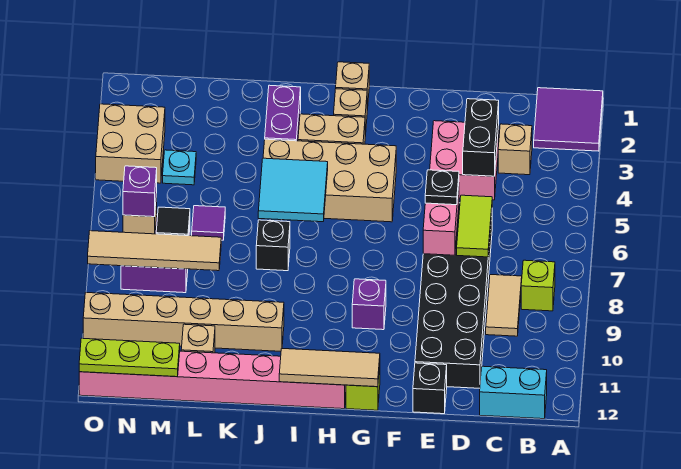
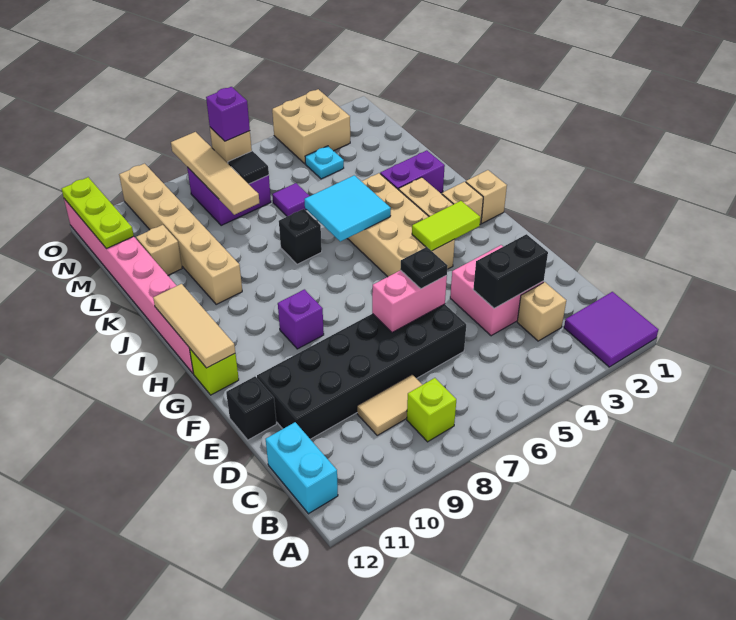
lime tile D6:D7 level 2 -> lime tile G3:G4 level 2

